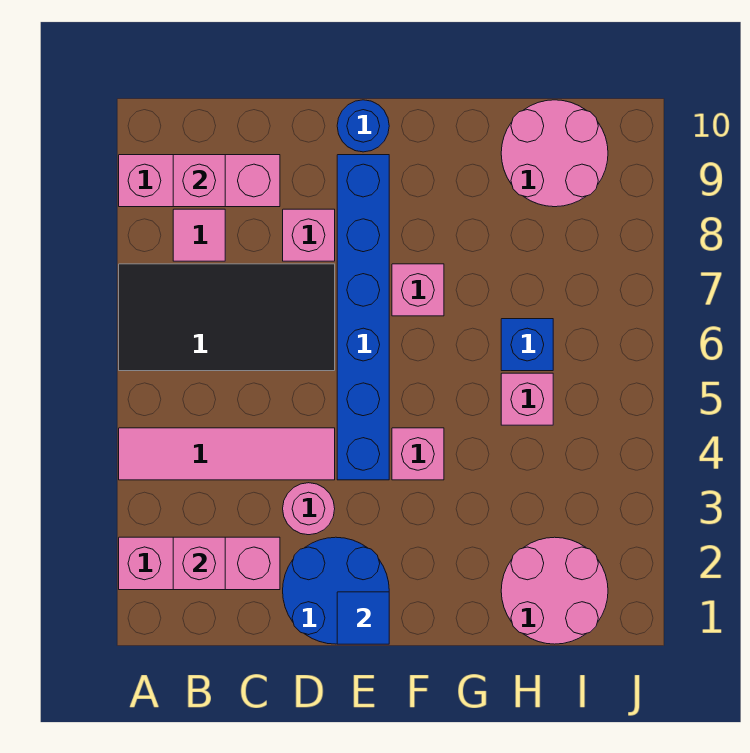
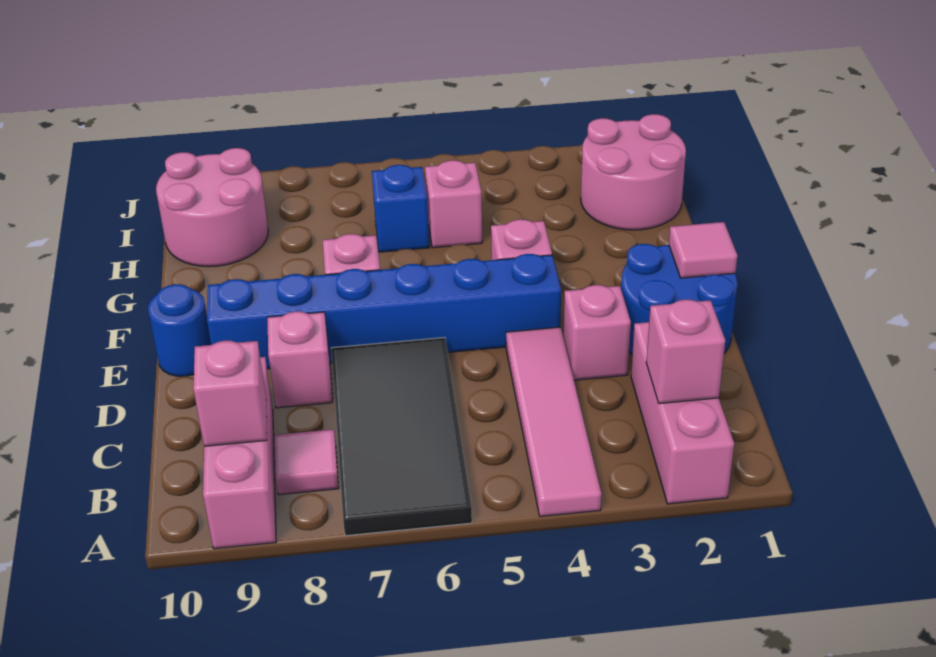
pink round brick D3 level 1 -> pink brick D3 level 1
blue tile E1 level 2 -> pink tile E1 level 2

